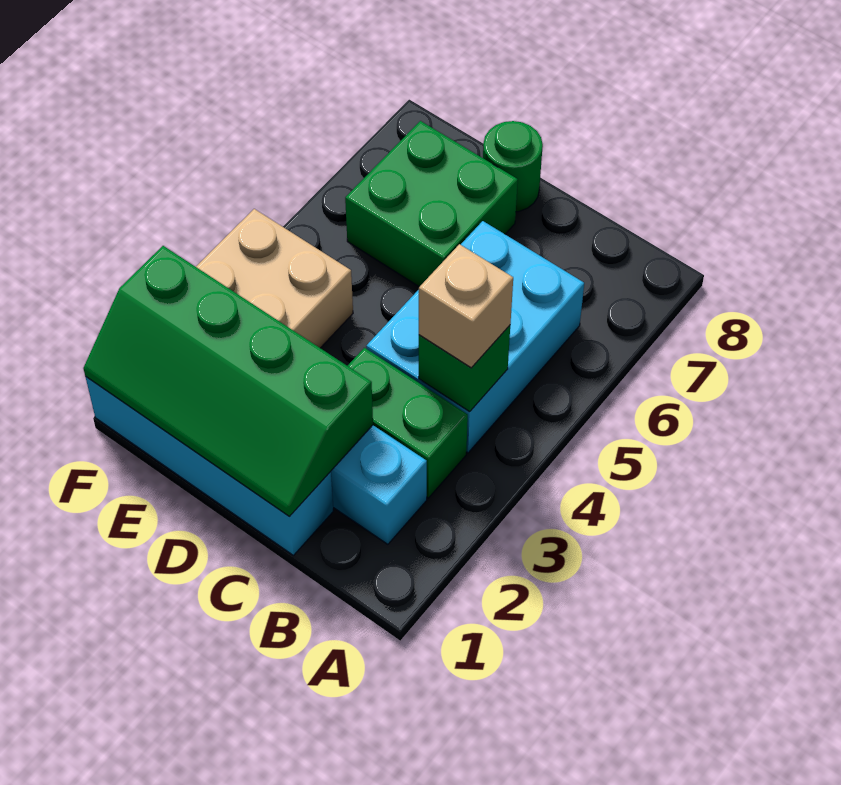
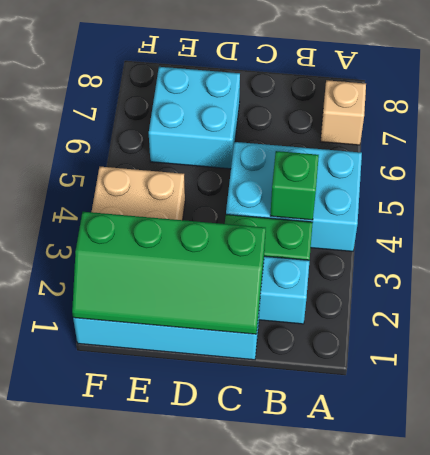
cyan brick B4:C6 level 1 -> cyan brick A4:C5 level 1
tan brick B4 level 3 -> tan brick A7 level 1
green brick D6:E7 level 1 -> cyan brick D6:E7 level 1
green round brick D8 level 1 -> none

